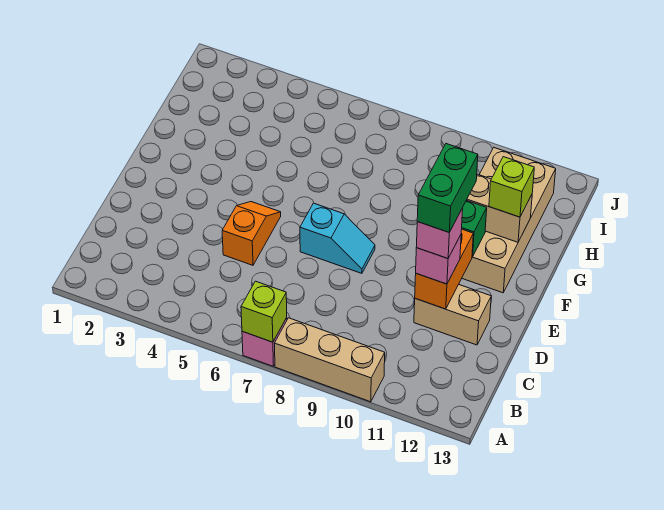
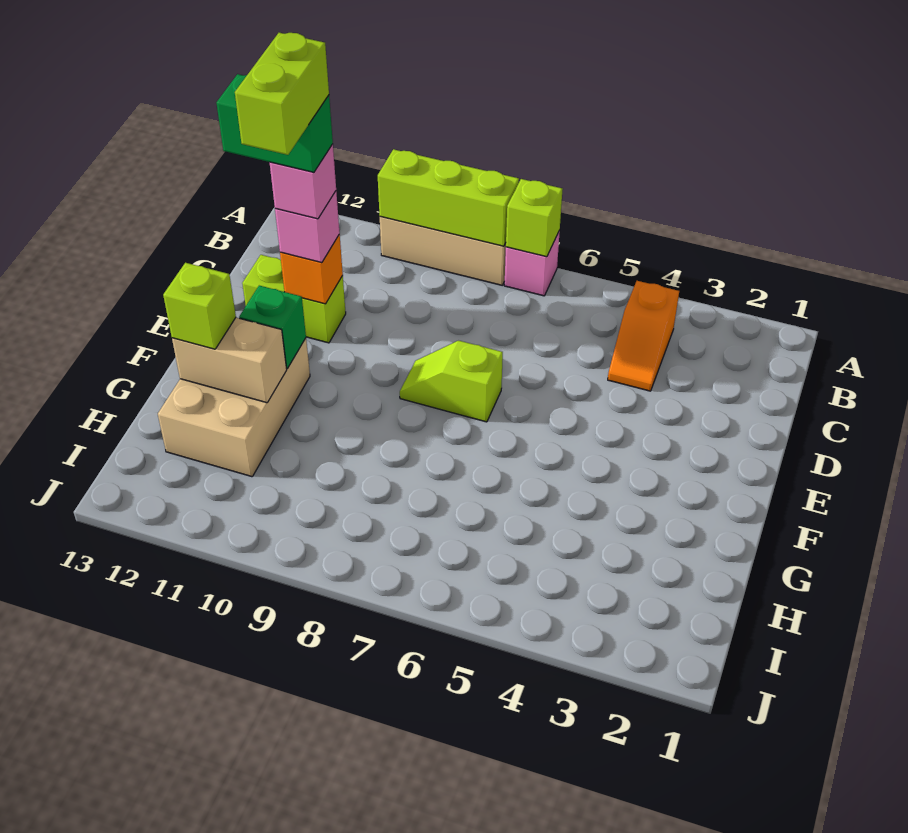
none -> lime brick A8:A10 level 2
orange slope D5:E5 level 1 top D -> orange slope B4:C4 level 1 top B
tan brick D11:D12 level 1 -> lime brick D11:D12 level 1
orange brick D11:E11 level 2 -> orange brick D11 level 2
green brick D11:E11 level 5 -> green brick D11:D12 level 5
none -> lime brick D11:E11 level 6
cyan slope E7:E8 level 1 top 7 -> lime slope E7:E8 level 1 top 7
tan brick F11:I12 level 1 -> tan brick F11:H12 level 1

